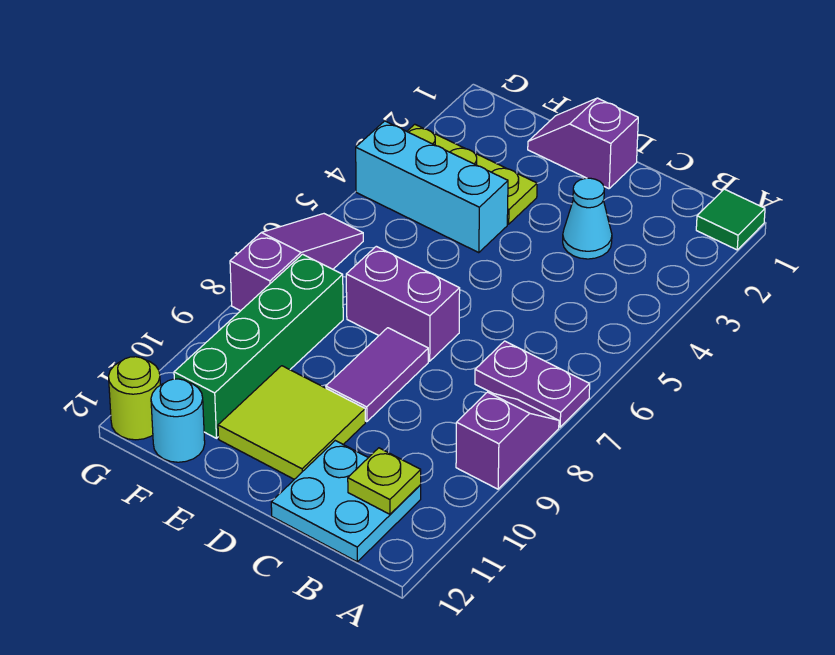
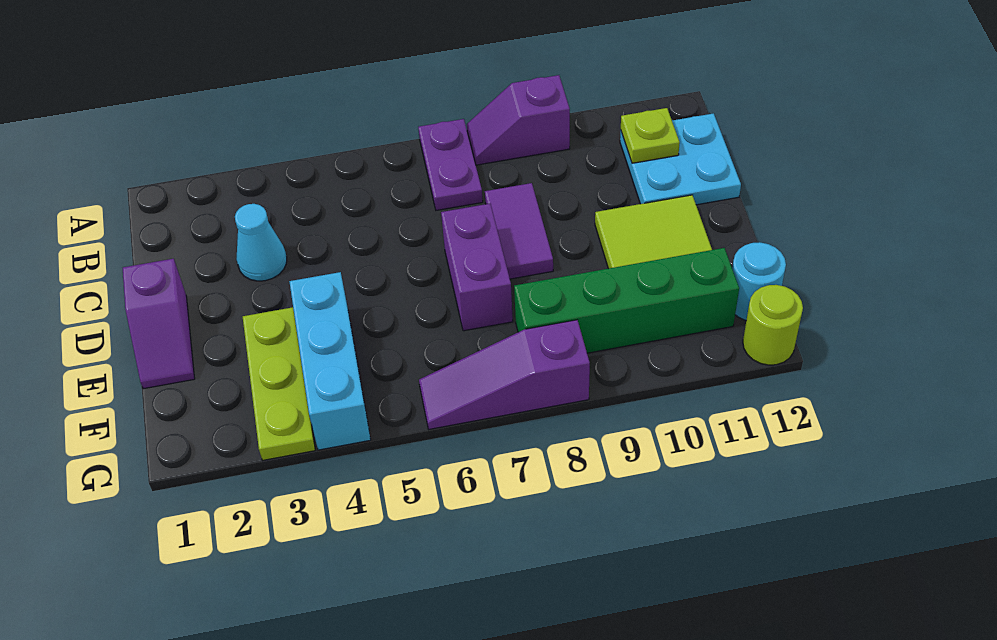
green tile A1 level 1 -> none
purple tile D8:D9 level 1 -> purple tile C8:D8 level 1

